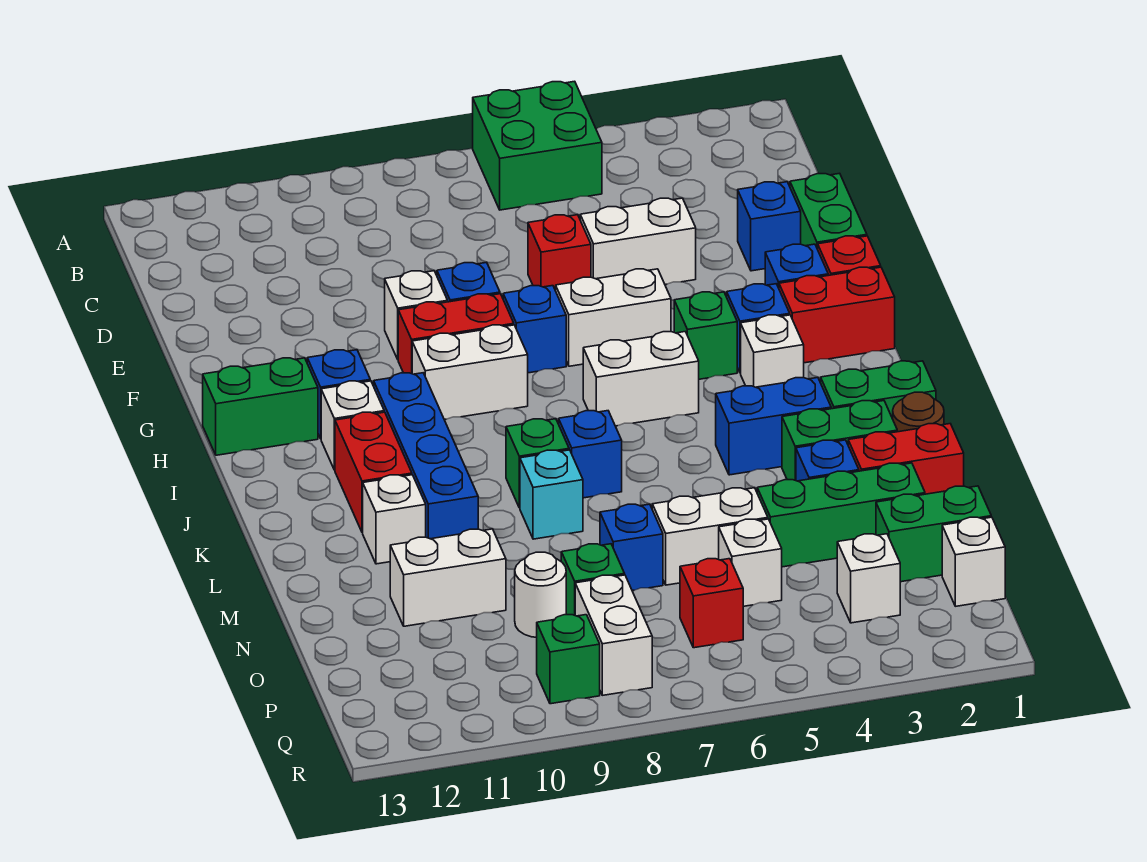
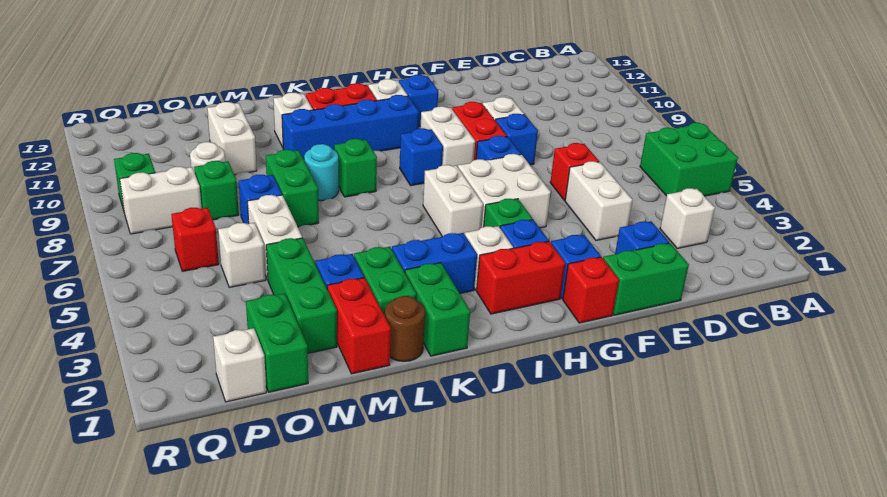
white brick G5:G6 level 1 -> white brick G5:H6 level 1
red brick H1:H2 level 1 -> red brick H2:I2 level 1
green brick H12:H13 level 1 -> green brick M7:M8 level 1
blue brick K3:K4 level 1 -> blue brick J3:K3 level 1
blue brick K7 level 1 -> blue brick I8 level 1
cyan brick L8 level 1 -> cyan round brick L8 level 1
white brick P3 level 1 -> white brick C3 level 1

